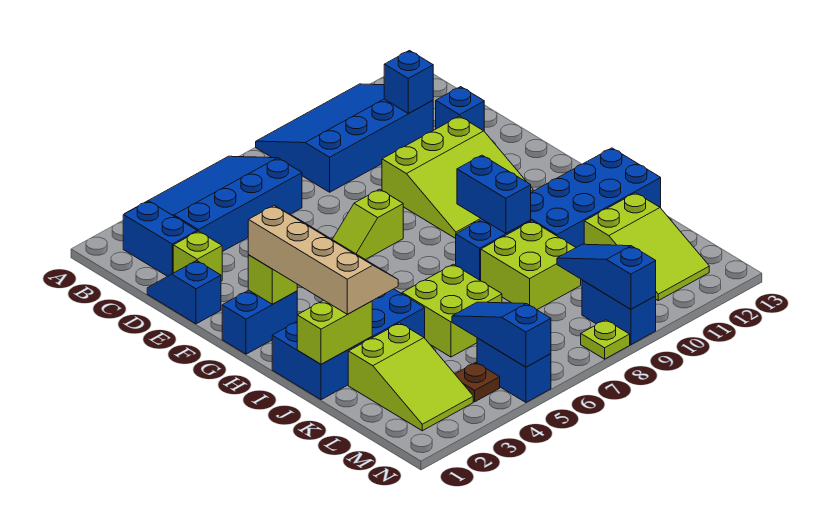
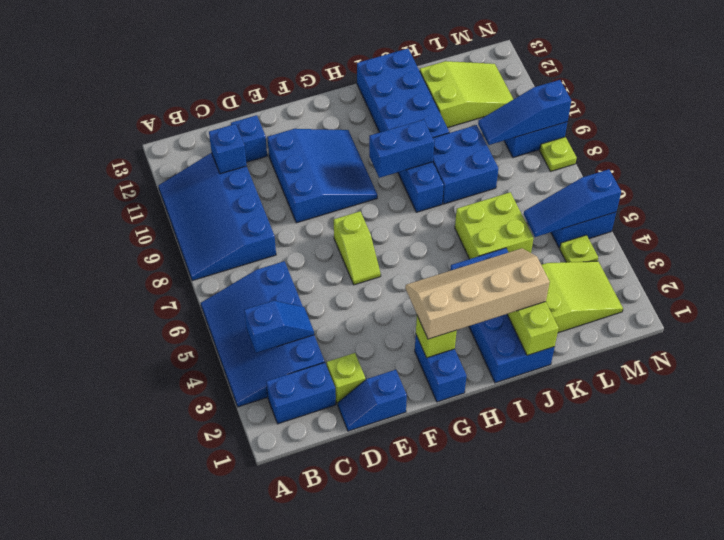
none -> blue slope B4:C4 level 2 top B
lime slope E9:G11 level 1 top E -> blue slope E9:G11 level 1 top E
lime brick J8:K9 level 1 -> blue brick J8:K9 level 1
brown plate M4 level 1 -> lime plate M4 level 1

